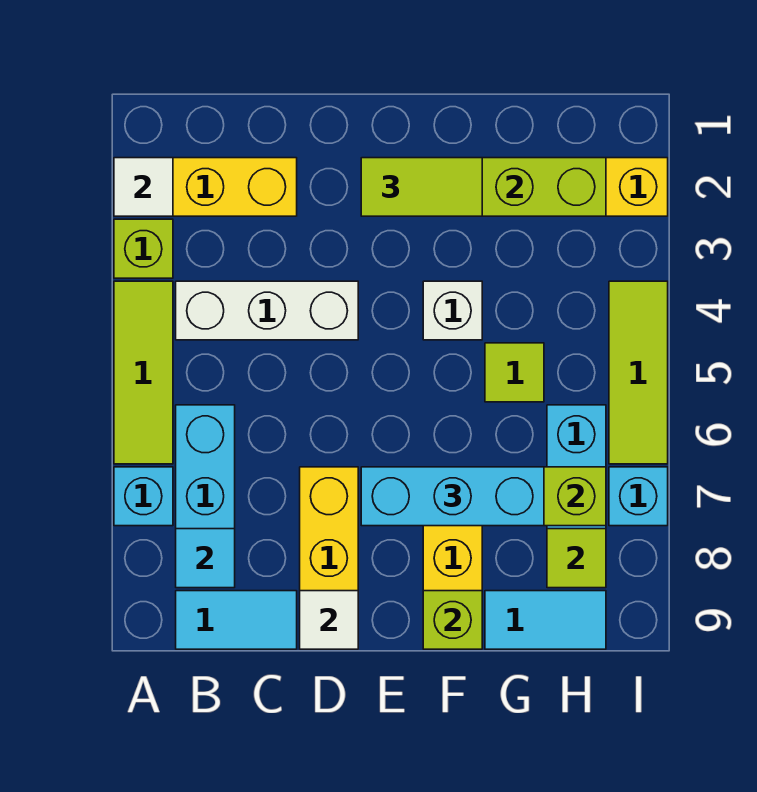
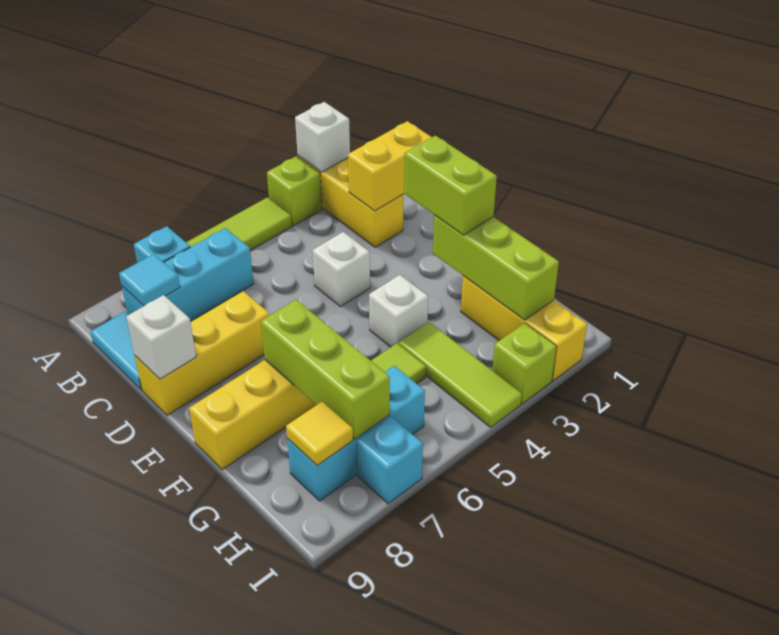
white tile A2 level 2 -> white brick A2 level 2
white brick B4:D4 level 1 -> white brick D4 level 1
none -> yellow brick C1:C2 level 2
white tile D9 level 2 -> white brick D9 level 2
lime tile E2:F2 level 3 -> lime brick E2:F2 level 3
cyan brick E7:G7 level 3 -> none
lime brick F9 level 2 -> lime brick I3 level 1
cyan tile G9:H9 level 1 -> none
lime tile H8 level 2 -> yellow tile H8 level 2
lime tile I4:I6 level 1 -> lime tile G4:I4 level 1

